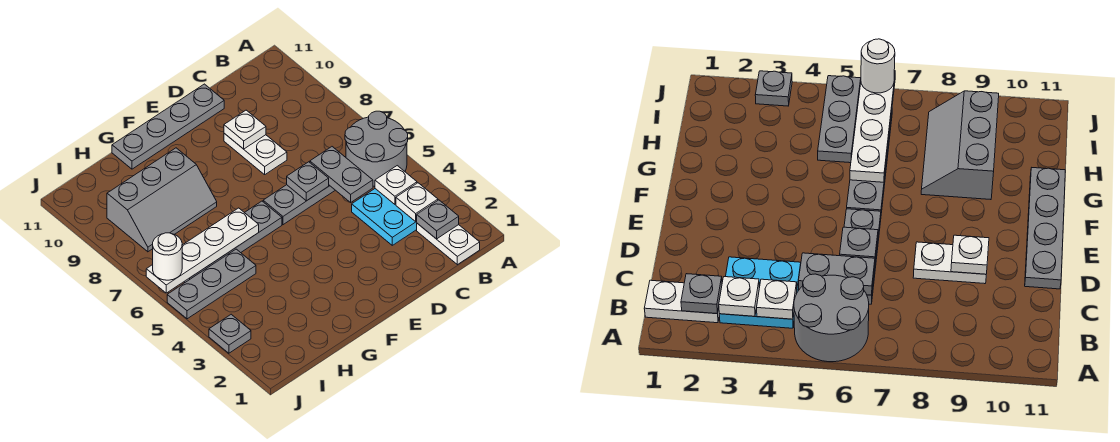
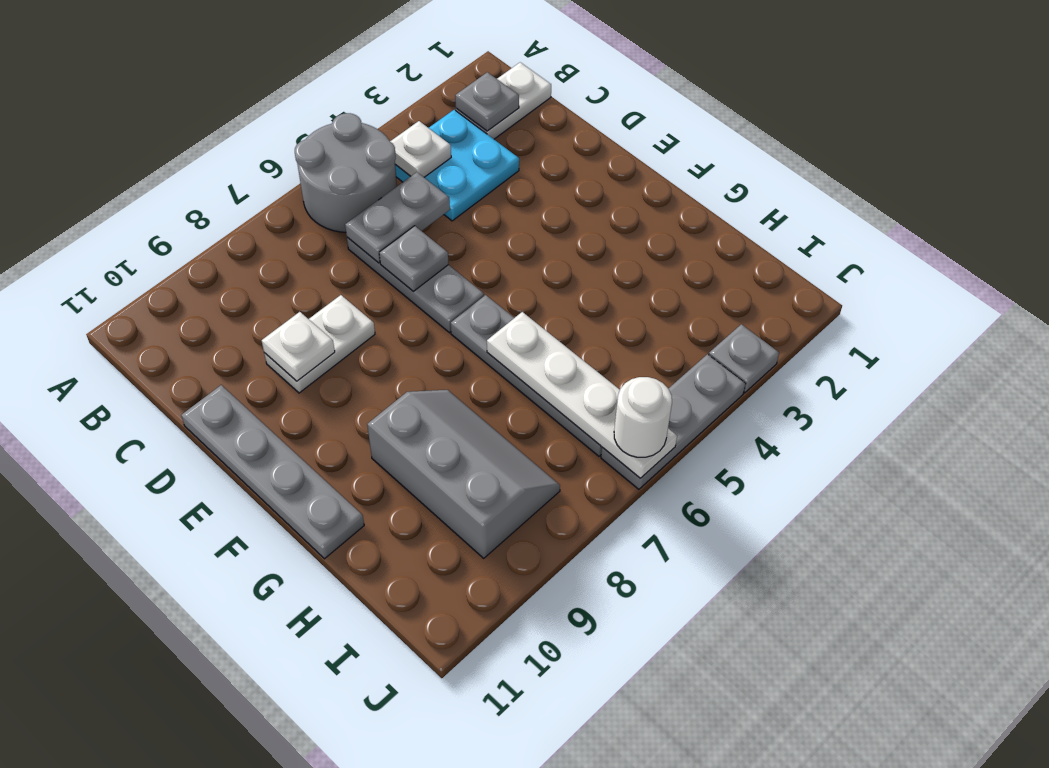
white plate B3 level 2 -> none
grey plate H5:J5 level 1 -> grey plate J4:J6 level 1

